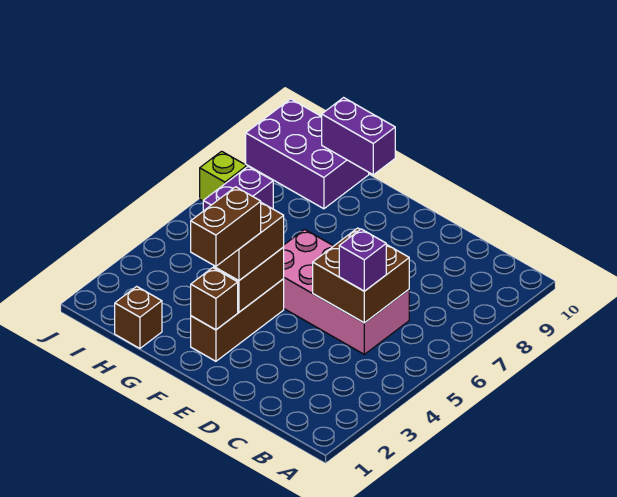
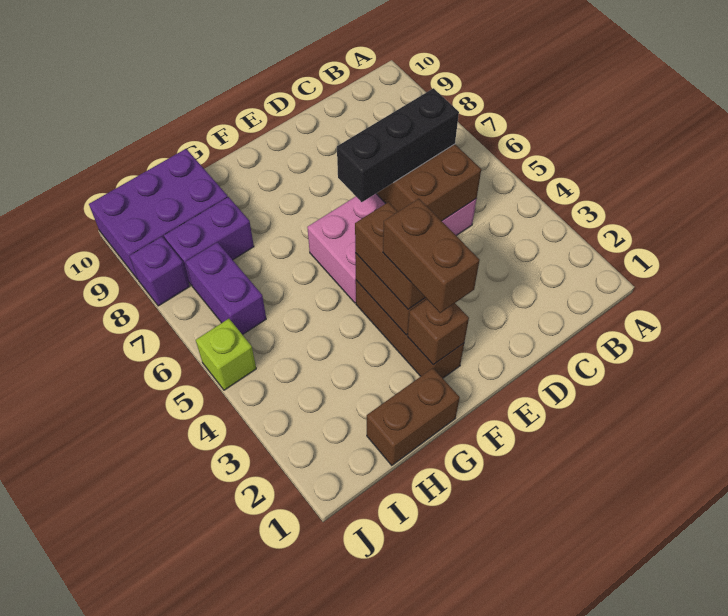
purple brick C5 level 3 -> purple brick J8 level 1
none -> black brick C6:E6 level 3
purple brick G10:H10 level 2 -> purple brick H8:I8 level 1
brown brick H1 level 1 -> brown brick G1:H1 level 1
lime brick J7 level 1 -> lime brick J5 level 1

